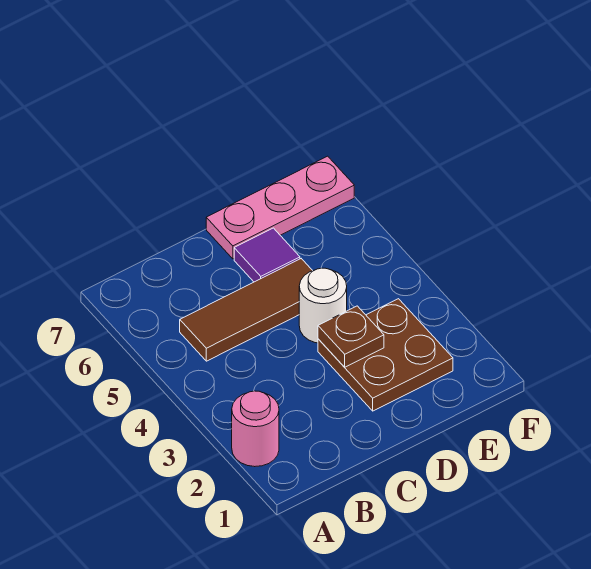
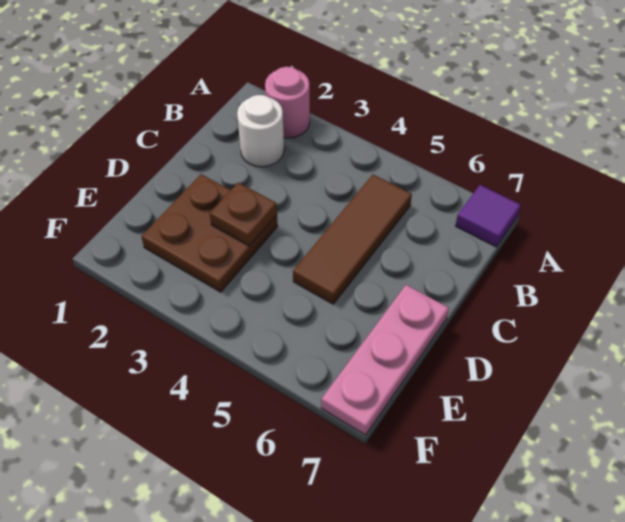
white round brick D4 level 1 -> white round brick B2 level 1
purple tile D6 level 1 -> purple tile A7 level 1

